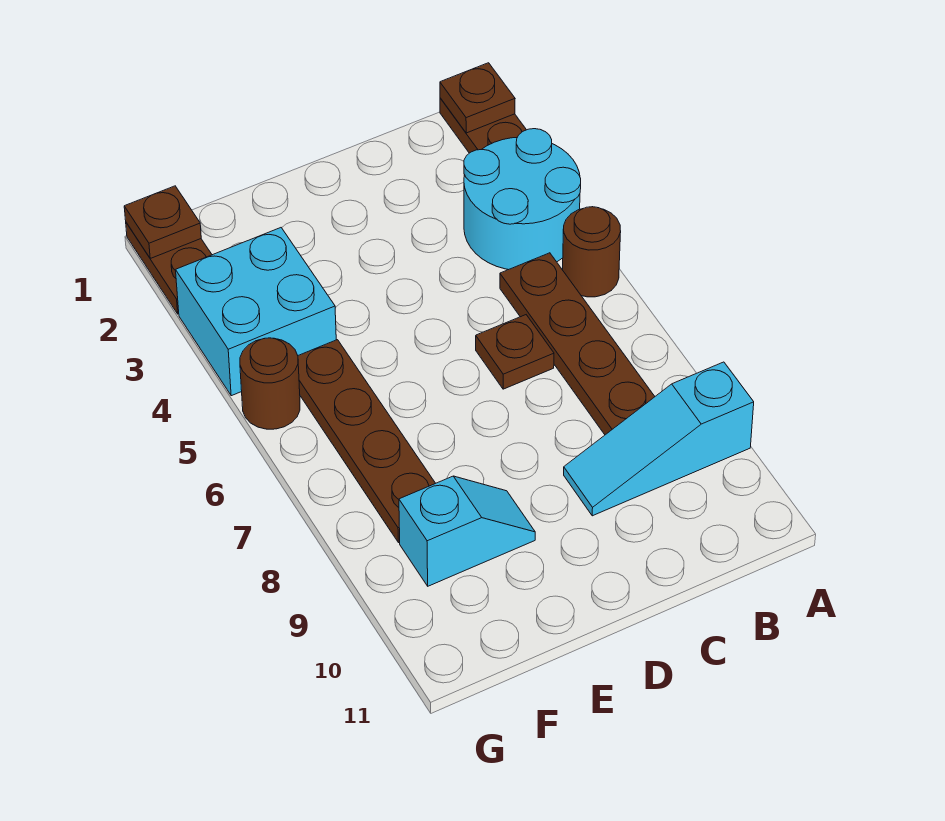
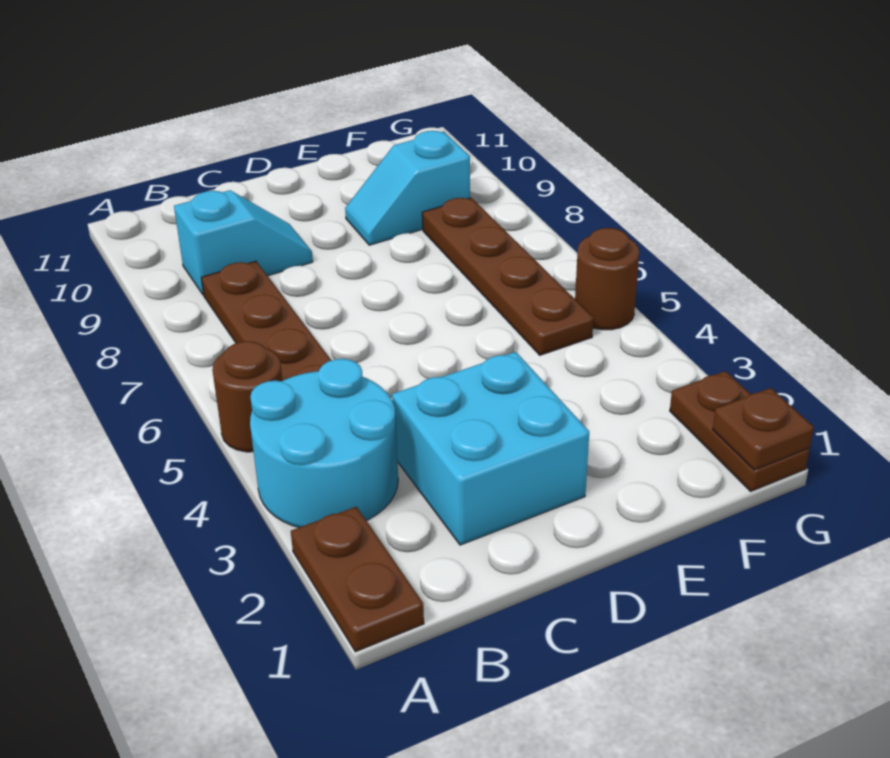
brown plate A1 level 2 -> none
cyan slope A9:C9 level 1 top A -> cyan slope B9:C9 level 1 top B
brown plate C6 level 1 -> none
cyan brick F3:G4 level 1 -> cyan brick C2:D3 level 1

